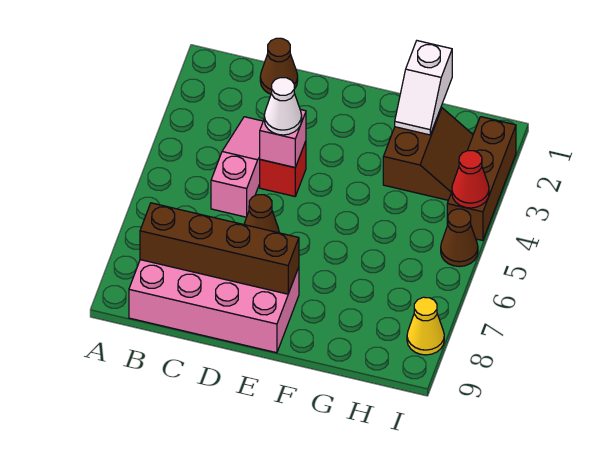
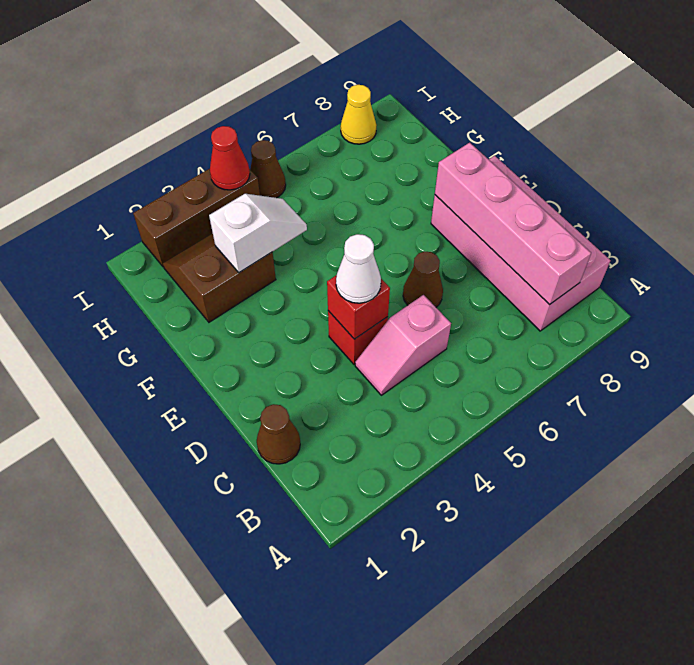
brown brick B8:E8 level 2 -> pink brick B8:E8 level 2
pink slope C3:C5 level 1 top 5 -> pink slope C4:C5 level 1 top 5
pink brick D4 level 2 -> red brick D4 level 2
white slope G1:G2 level 2 top 1 -> white slope G3:G4 level 2 top 3

